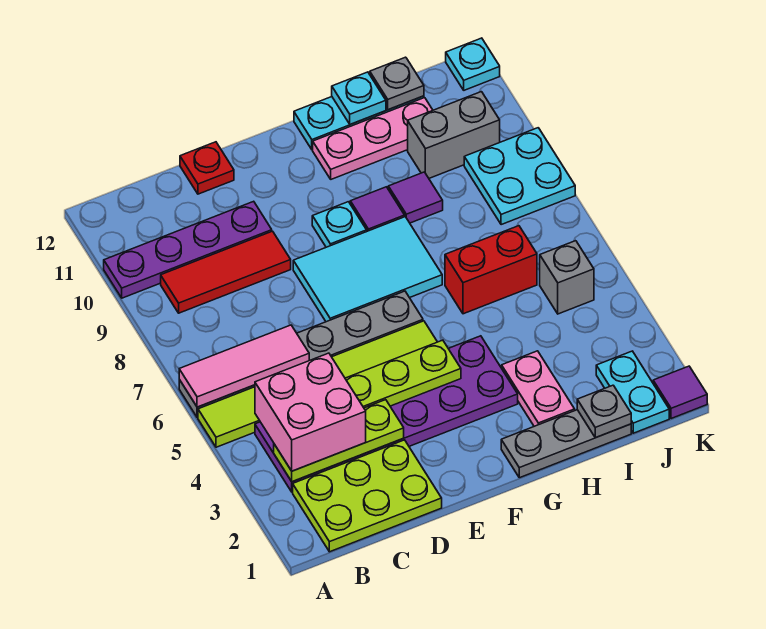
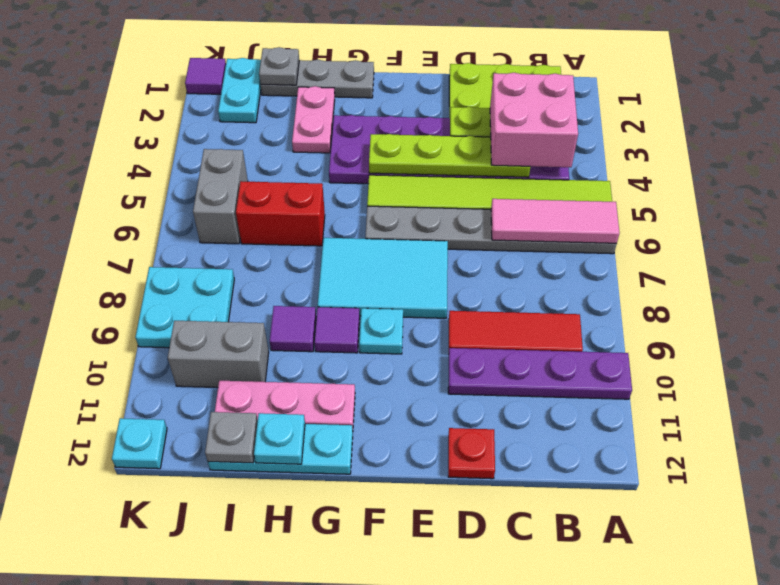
grey brick J5 level 1 -> grey brick J5:J6 level 1

